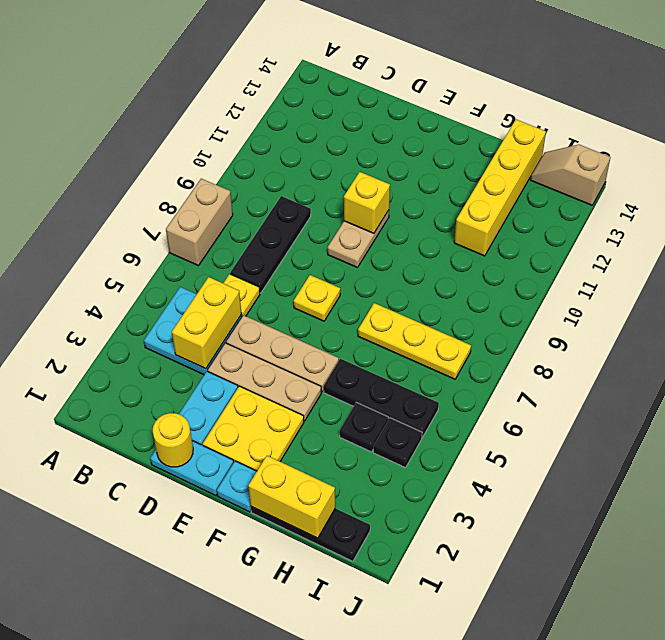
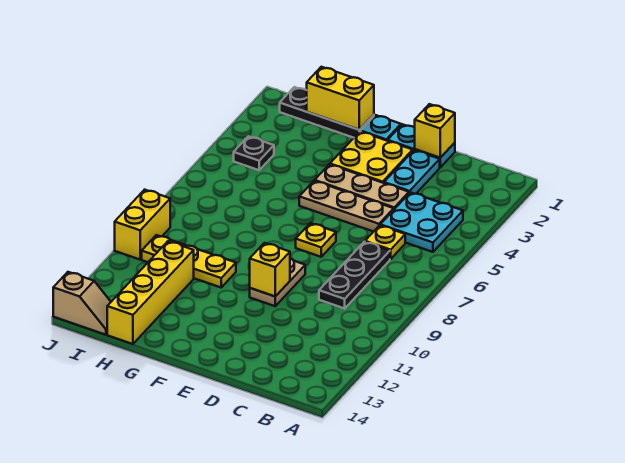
tan brick A7:A8 level 1 -> none
yellow brick C4:C5 level 2 -> yellow brick J9:J10 level 1
yellow round brick D1 level 2 -> yellow brick D1 level 2
black plate G5:I5 level 1 -> none
yellow plate G7:I7 level 1 -> yellow plate G10:I10 level 1
black plate H4 level 1 -> none

